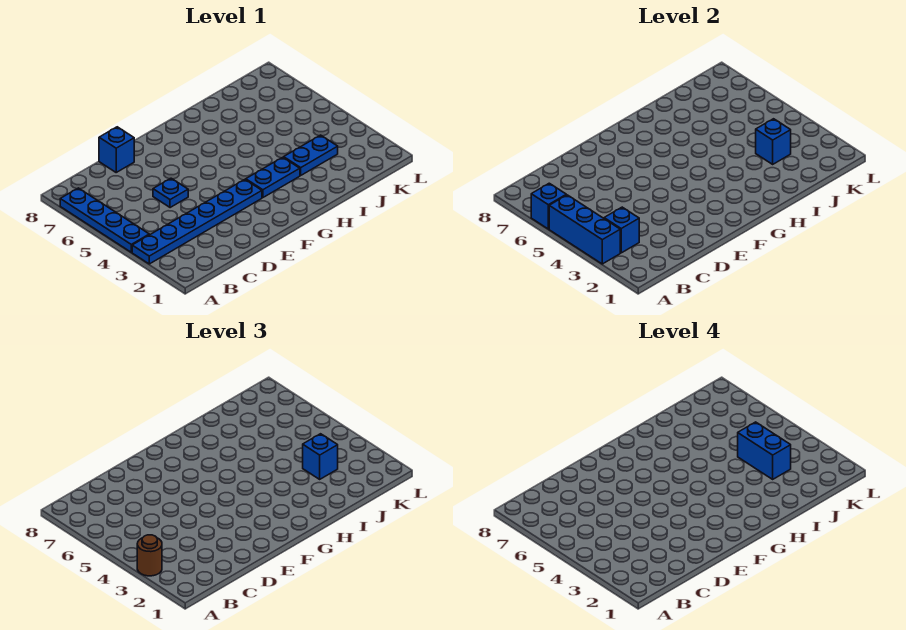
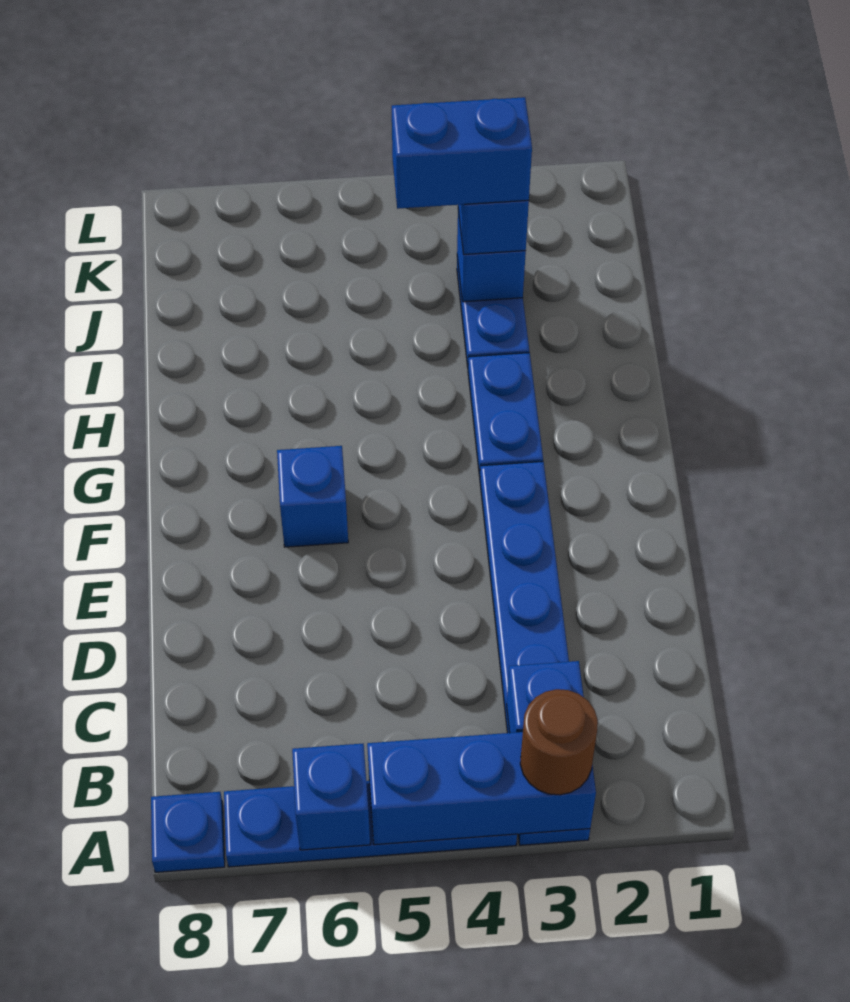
blue plate D5 level 1 -> blue plate A8 level 1
blue brick D8 level 1 -> blue brick F6 level 1

